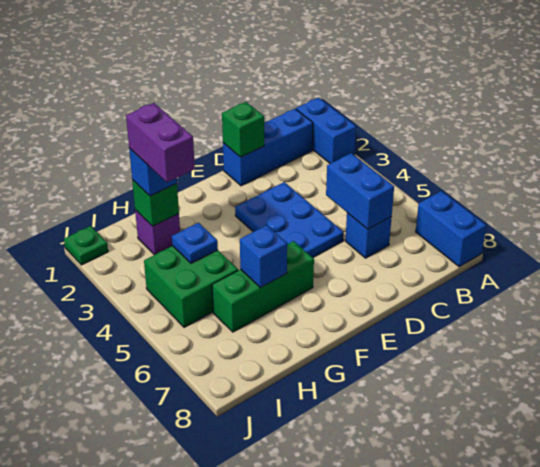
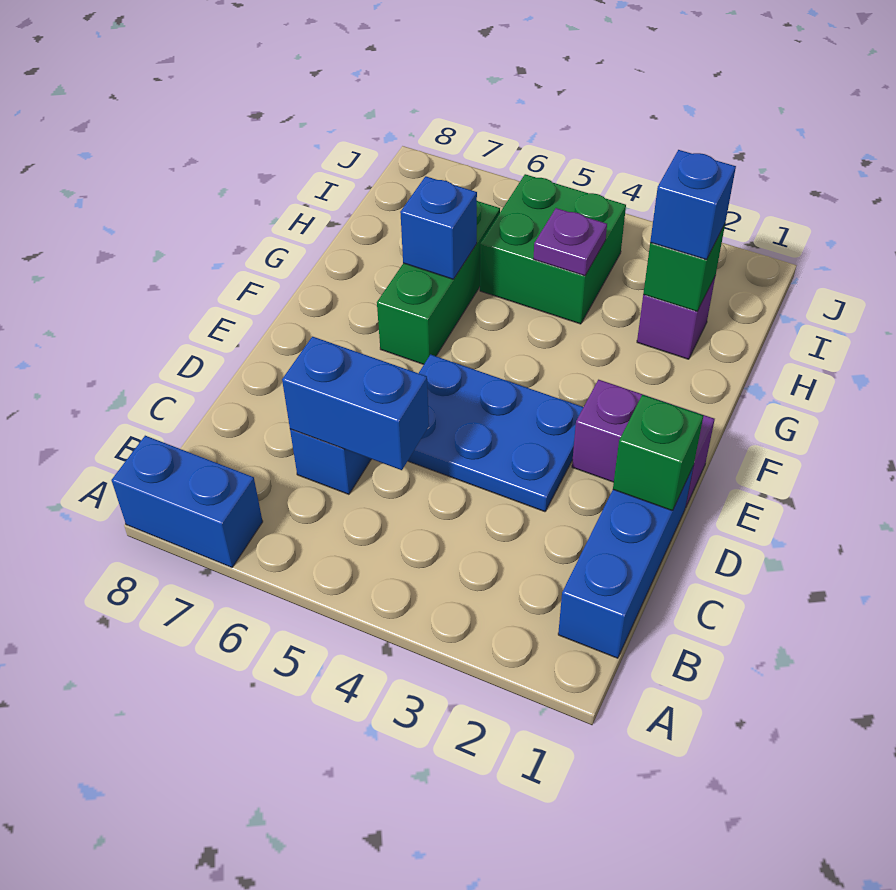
blue brick A1:A2 level 1 -> none
purple brick H2:H3 level 4 -> purple brick E1:E2 level 1
blue plate H4 level 2 -> purple plate H4 level 2
green plate J1 level 1 -> none

